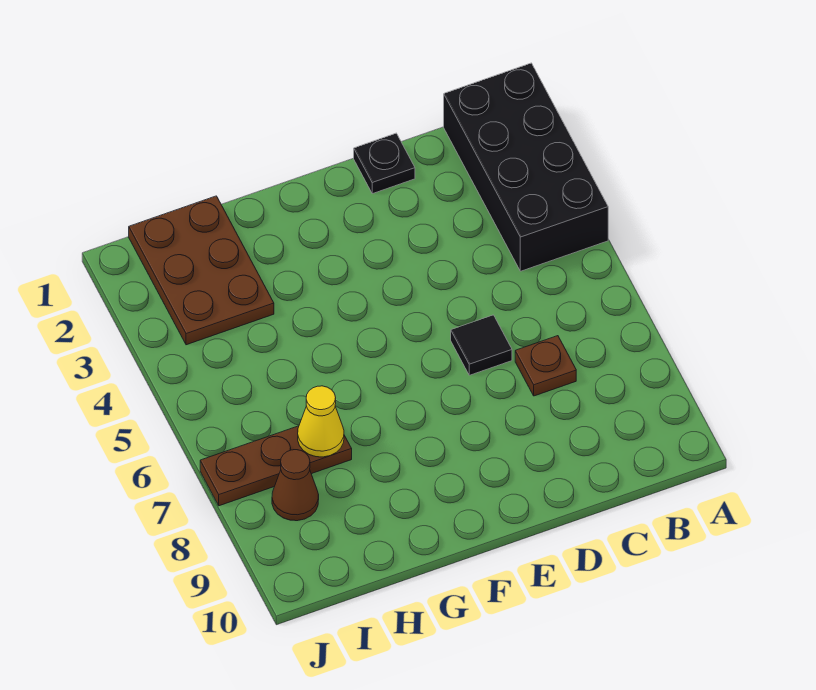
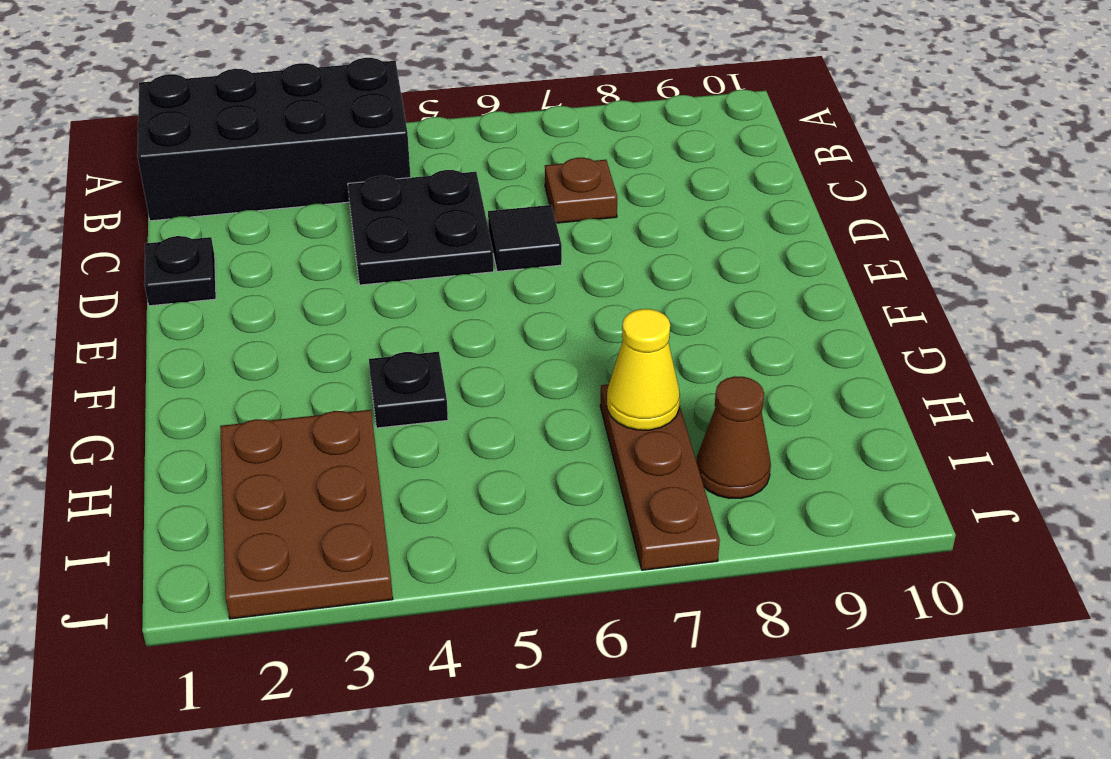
none -> black plate C4:D5 level 1
none -> black plate G4 level 1
brown plate H1:I3 level 1 -> brown plate H2:J3 level 1

